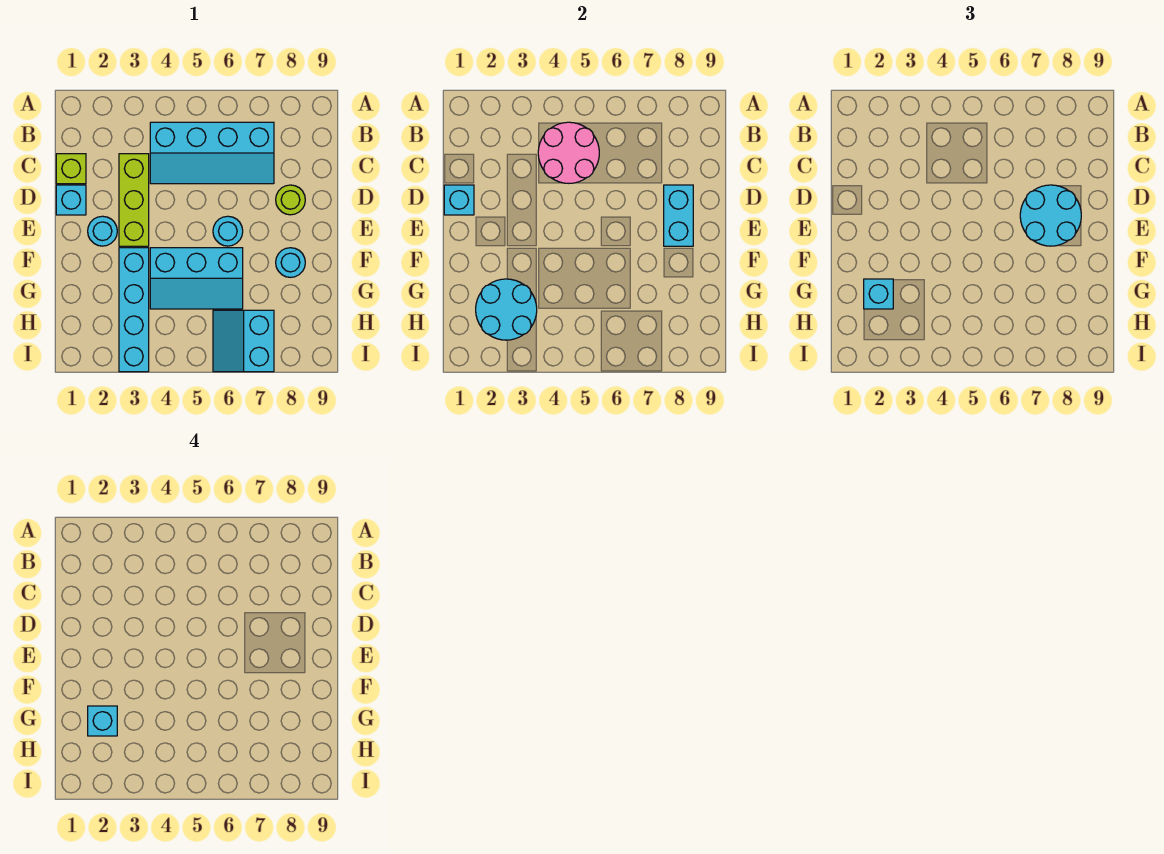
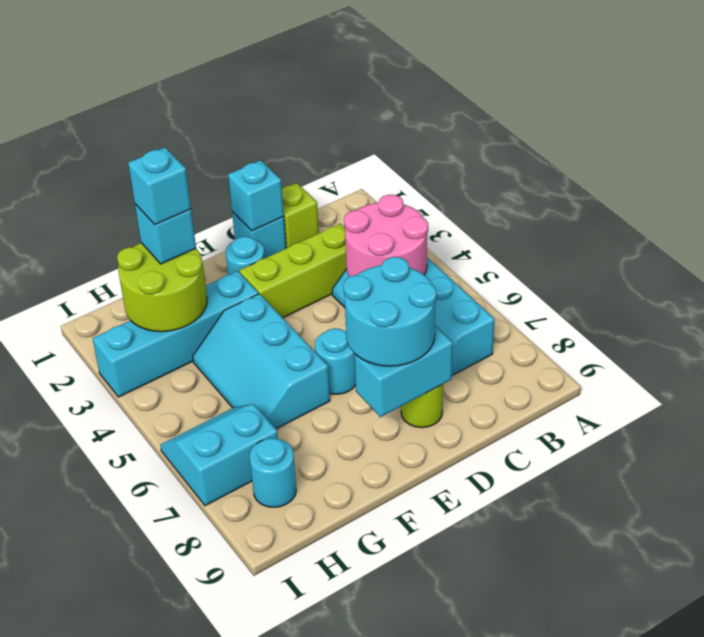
cyan round brick F8 level 1 -> cyan round brick H8 level 1
cyan round brick G2:H3 level 2 -> lime round brick G2:H3 level 2

